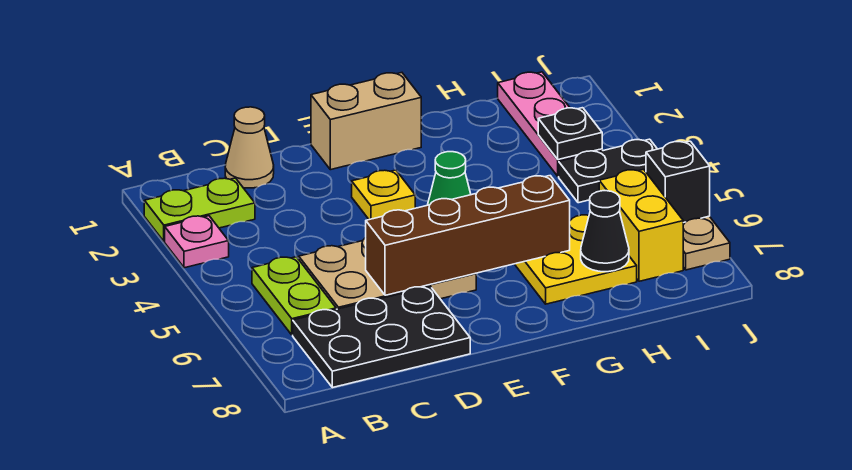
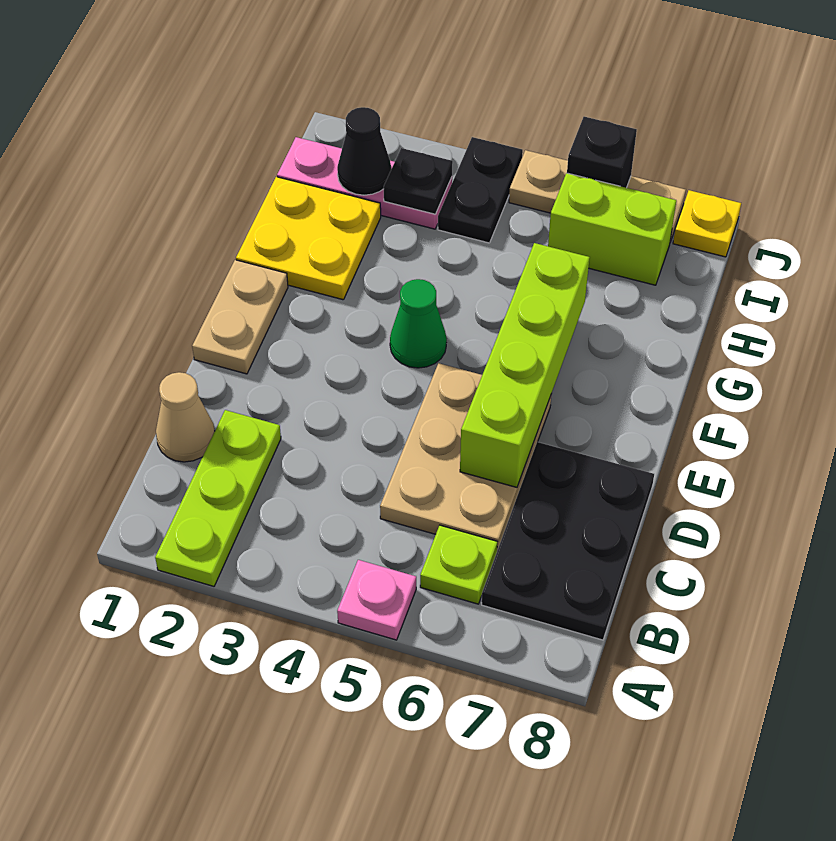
lime plate A2:B2 level 1 -> lime plate A2:C2 level 1
pink plate A3 level 1 -> pink plate A5 level 1
lime plate B5:B6 level 1 -> lime plate B6 level 1
brown brick D6:G6 level 2 -> lime brick D6:G6 level 2
tan brick E1:F1 level 1 -> tan plate E1:F1 level 1
yellow plate E3 level 1 -> yellow plate J8 level 1
yellow plate G6:H7 level 1 -> yellow plate G1:H2 level 1
black cone H7 level 2 -> black cone I2 level 2
yellow brick I6:I7 level 1 -> lime brick I6:I7 level 1

